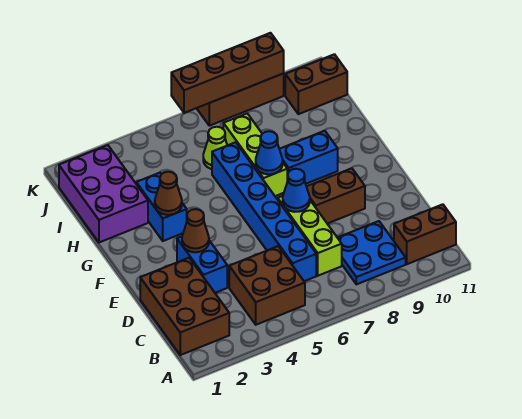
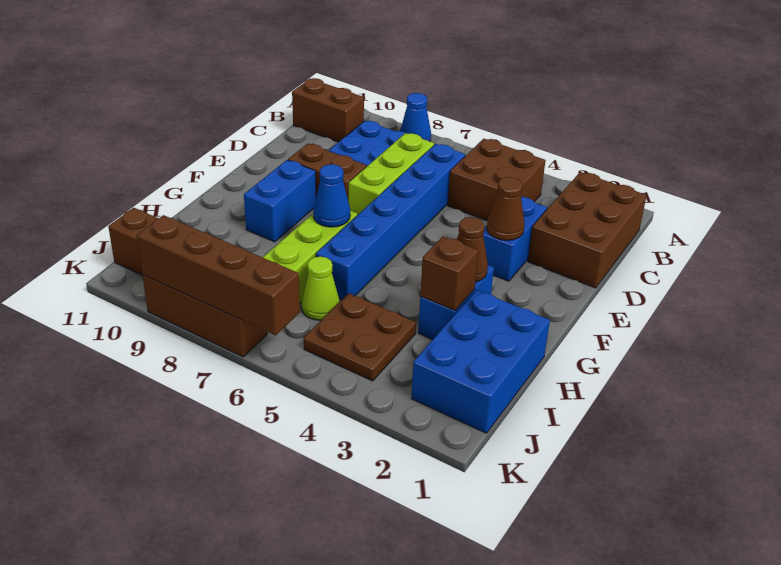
blue cone E7 level 2 -> blue cone A8 level 1
blue brick G8:G9 level 1 -> blue brick F9:G9 level 1
purple brick H1:J2 level 1 -> blue brick H1:J2 level 1
none -> brown brick H3 level 2
none -> brown plate I4:J5 level 1

